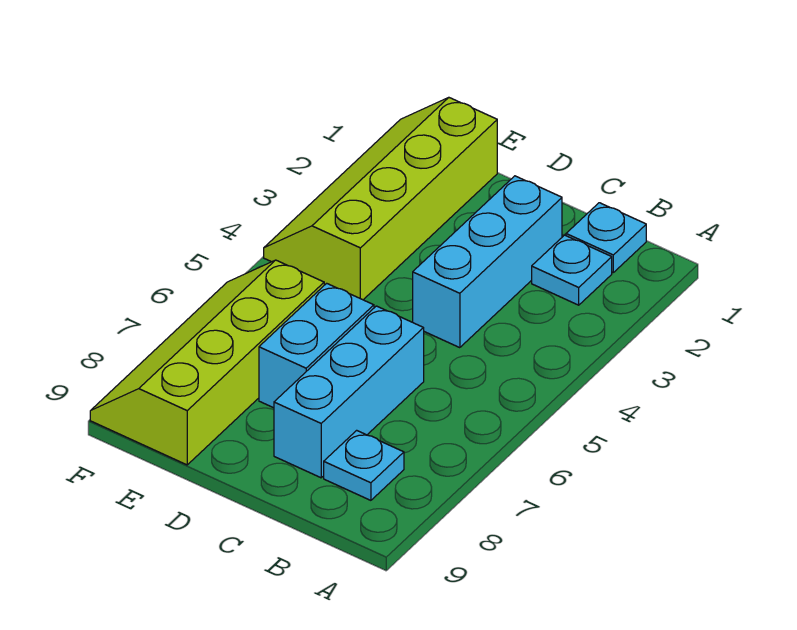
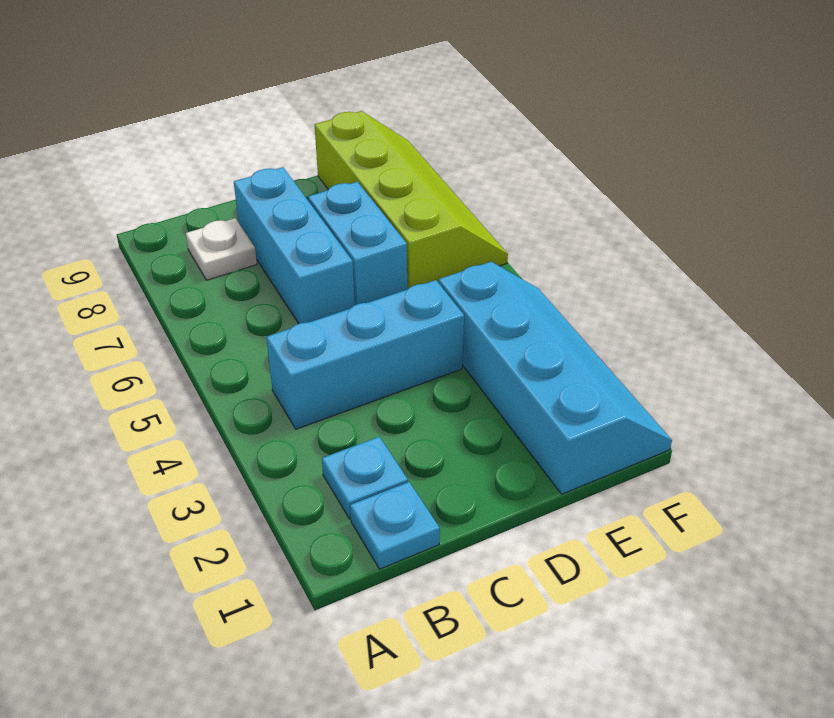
cyan plate B8 level 1 -> white plate B8 level 1
cyan brick C2:C4 level 1 -> cyan brick B4:D4 level 1
lime slope E1:F4 level 1 top E -> cyan slope E1:F4 level 1 top E

